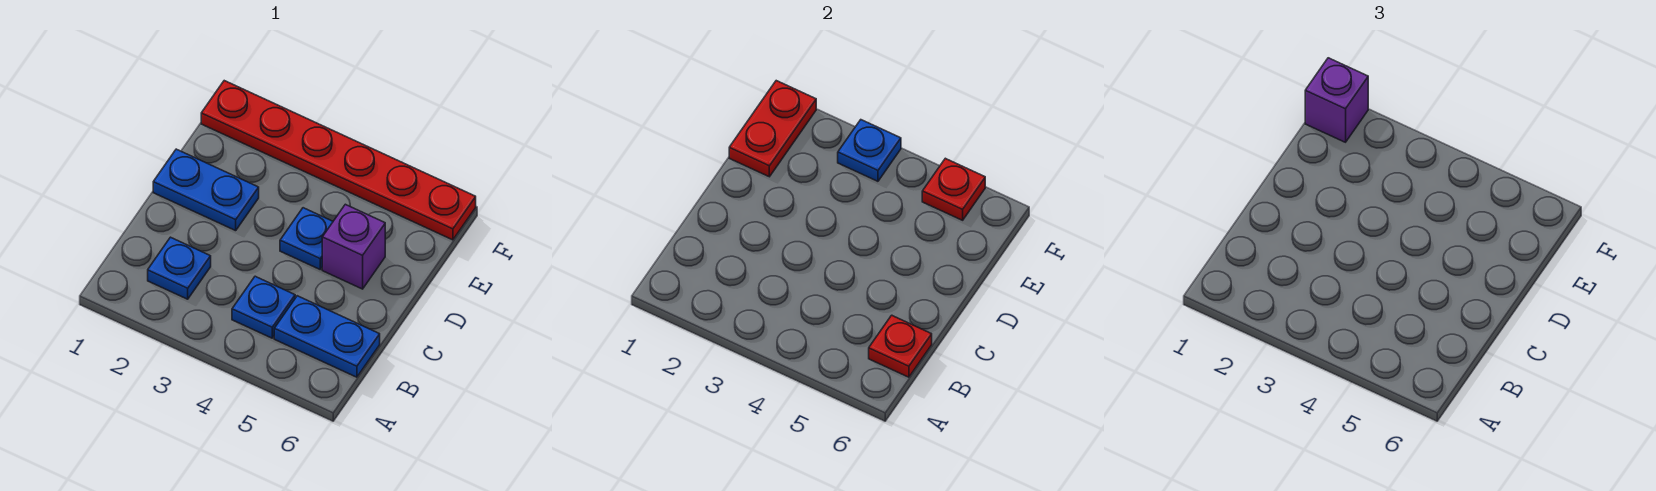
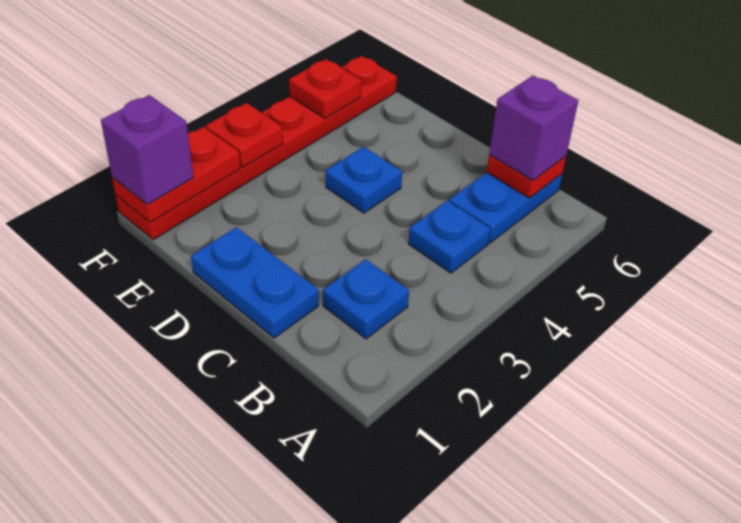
blue plate D1:D2 level 1 -> blue plate C1:D1 level 1
purple brick D5 level 1 -> purple brick B6 level 3
red plate E1:F1 level 2 -> red plate F1:F2 level 2
blue plate F3 level 2 -> red plate F3 level 2

